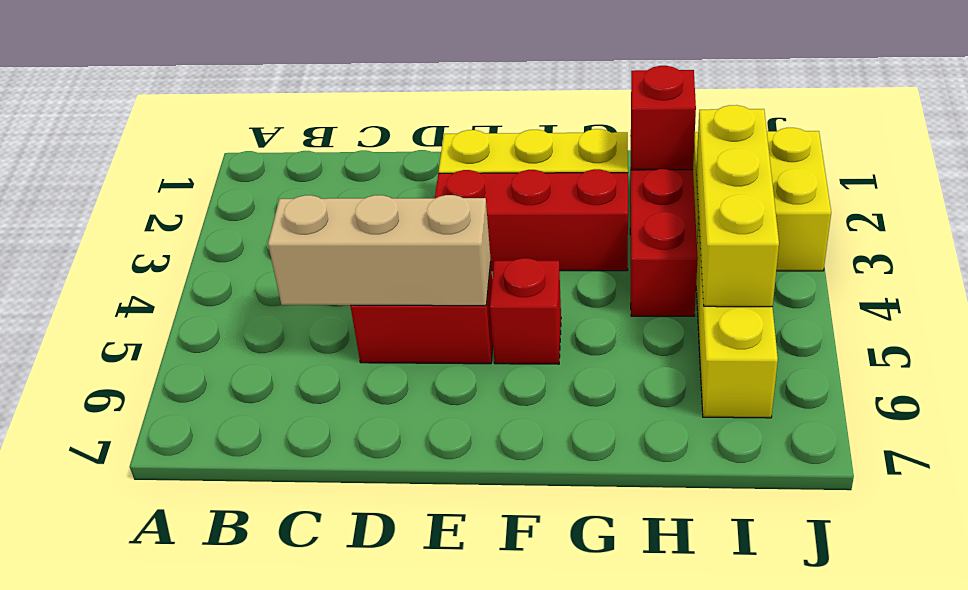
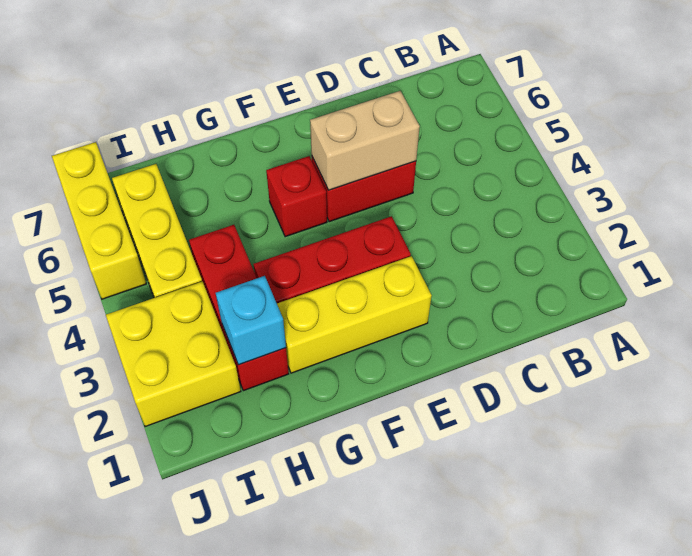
tan brick C5:E5 level 2 -> tan brick D5:E5 level 2
red brick H2 level 2 -> cyan brick H2 level 2
yellow brick I3:I5 level 2 -> yellow brick J5:J7 level 1

